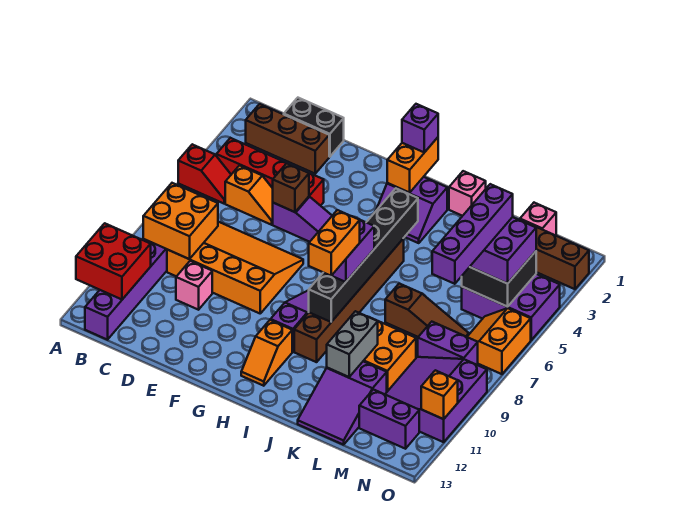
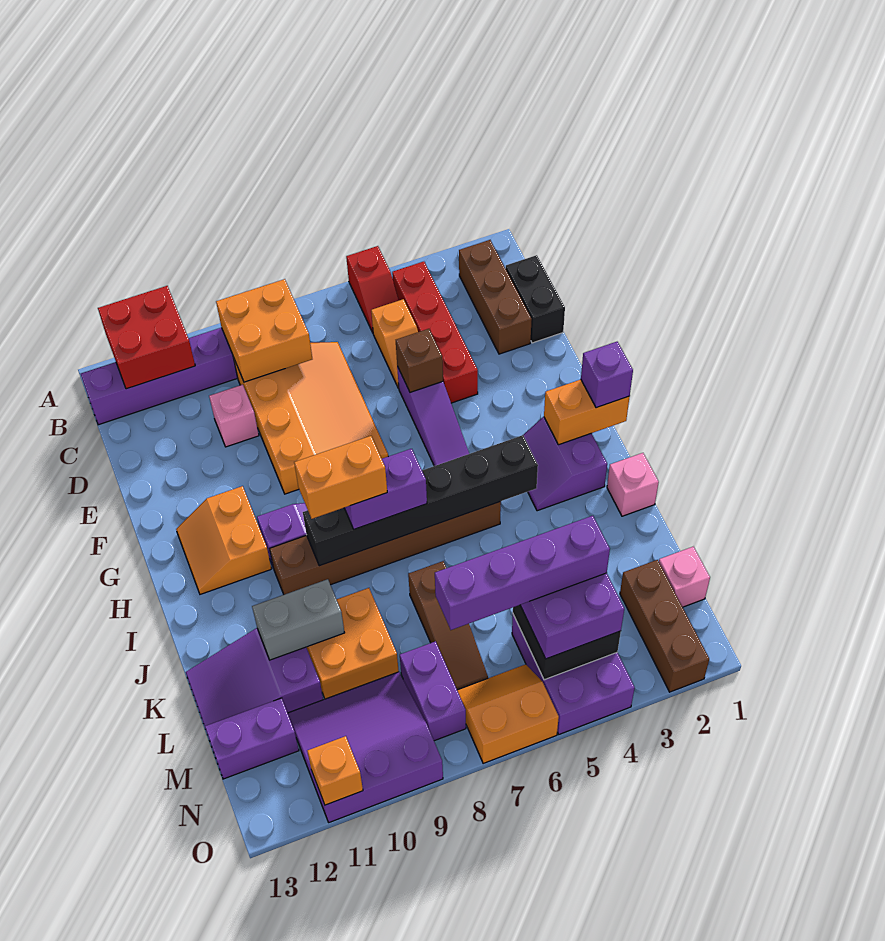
orange slope H11:H12 level 1 top 11 -> orange slope G11:H12 level 1 top 11
purple brick M12:N12 level 1 -> purple brick M12:M13 level 1

